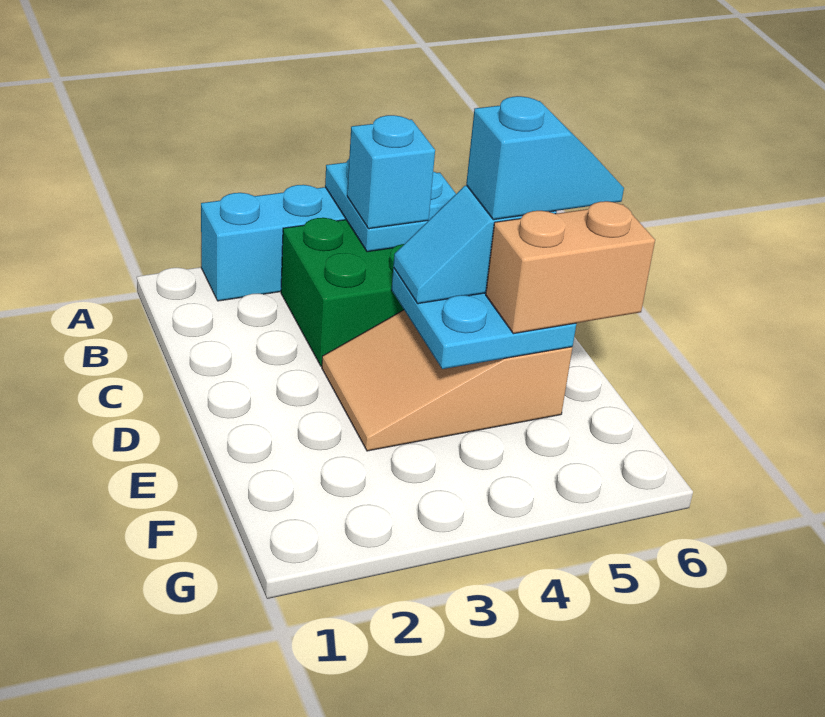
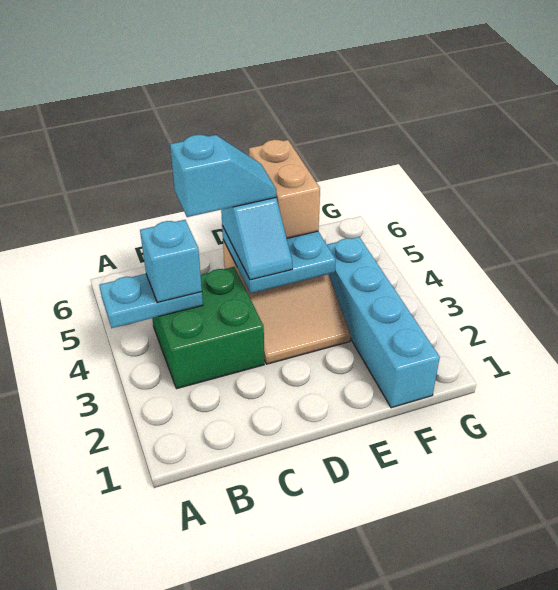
cyan brick A2:A5 level 1 -> cyan brick F1:F4 level 1
cyan slope D5:D6 level 4 top 5 -> cyan slope C5:D5 level 4 top C

